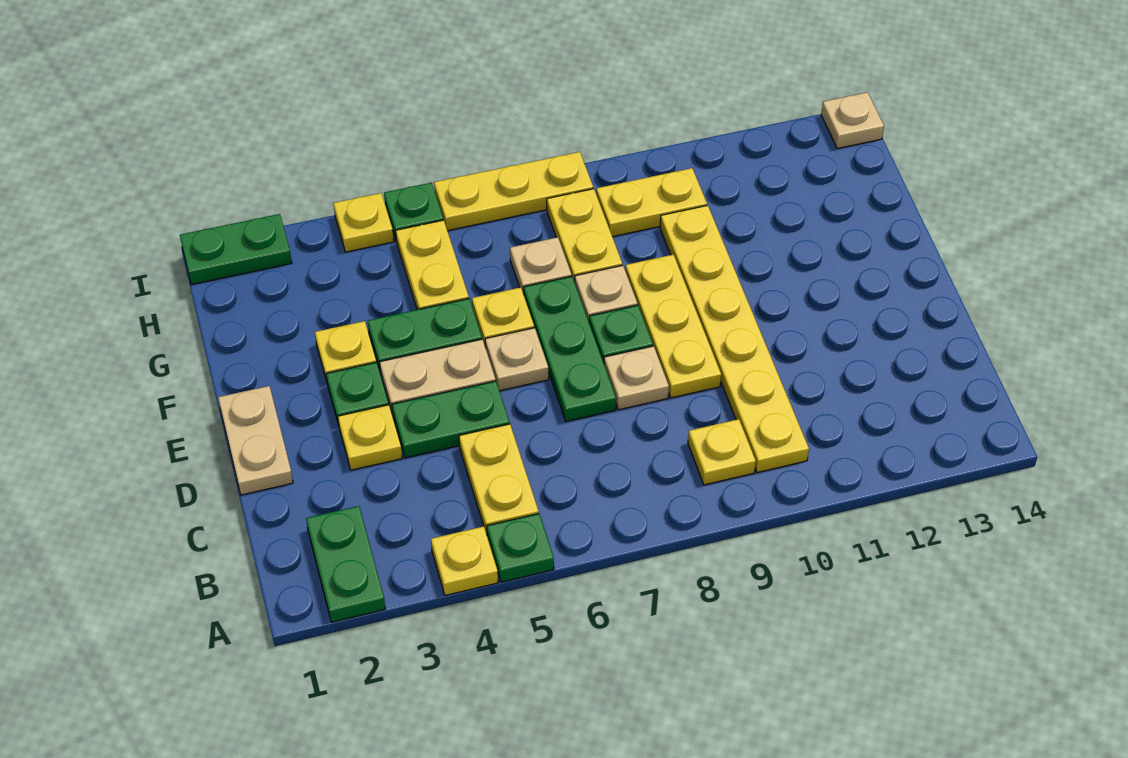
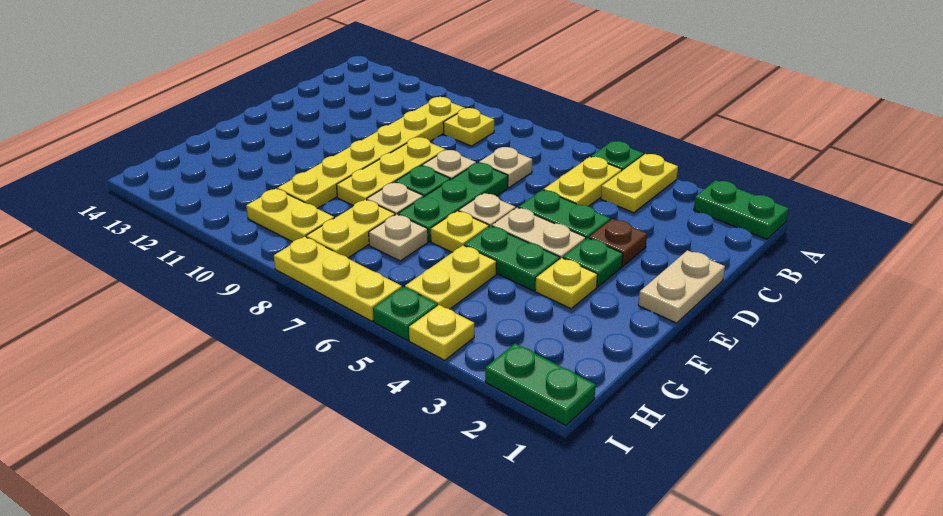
green plate A2:B2 level 1 -> green plate A1:A2 level 1
yellow plate A4 level 1 -> yellow plate A4:B4 level 1
yellow plate D3 level 1 -> brown plate D3 level 1
tan plate I14 level 1 -> tan plate C7 level 1

